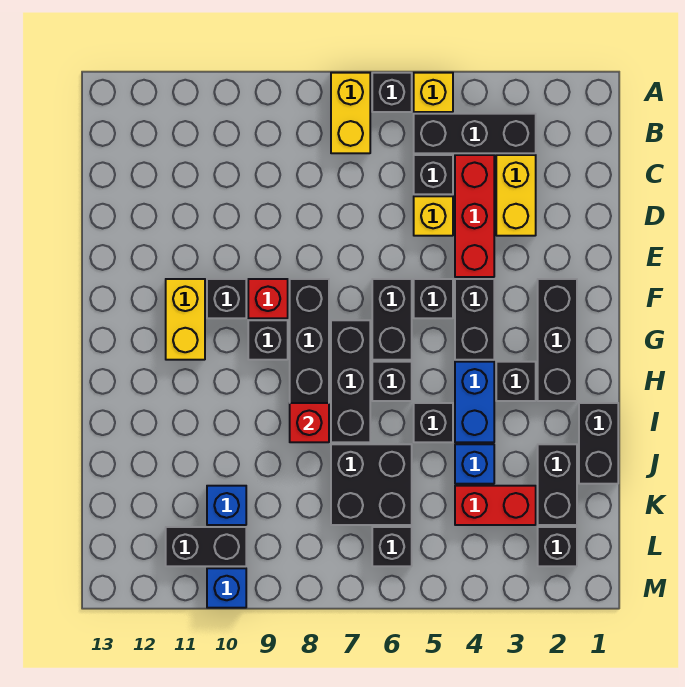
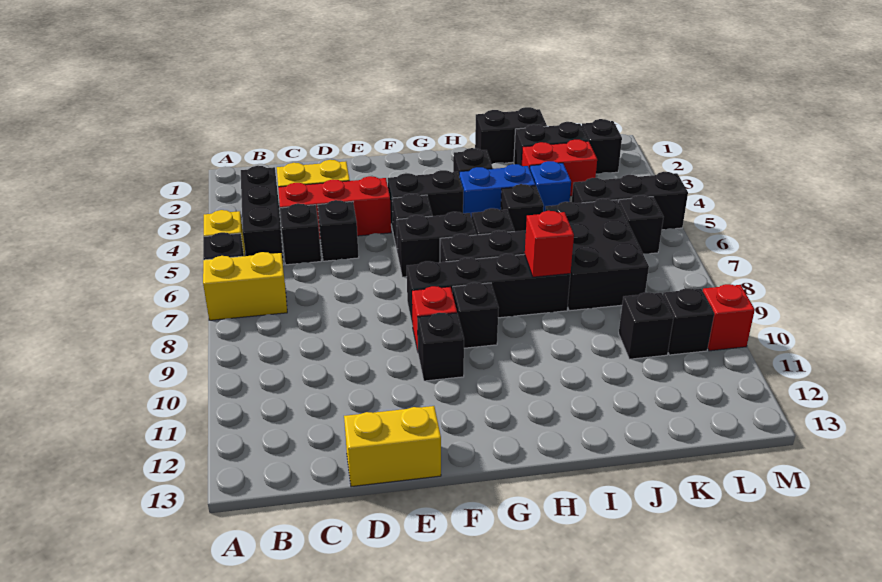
yellow brick D5 level 1 -> black brick D5 level 1
black brick F2:H2 level 1 -> black brick K5:M5 level 1
yellow brick F11:G11 level 1 -> yellow brick D13:E13 level 1
black brick J6:K7 level 1 -> black brick J6:K8 level 1
red brick K3:K4 level 1 -> red brick J3:K3 level 1
blue brick K10 level 1 -> black brick K10 level 1
black brick L10:L11 level 1 -> black brick L10 level 1
blue brick M10 level 1 -> red brick M10 level 1

